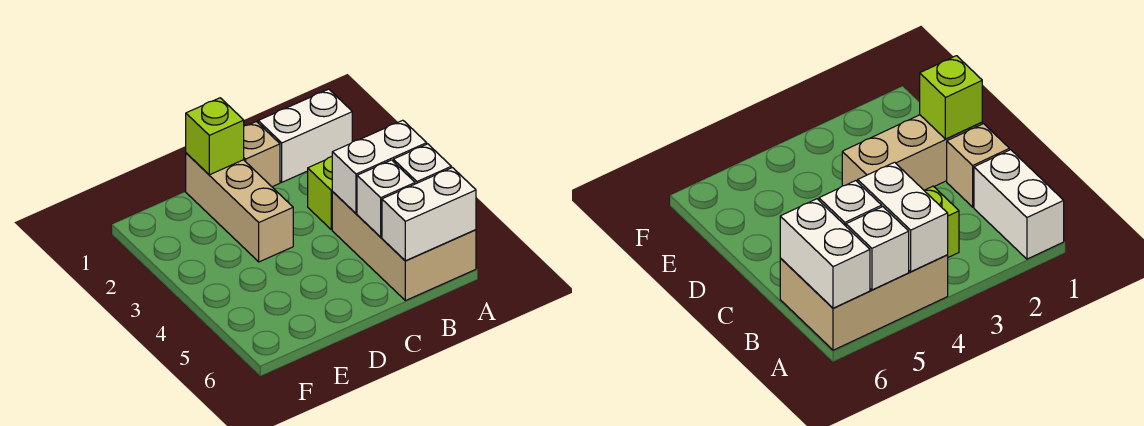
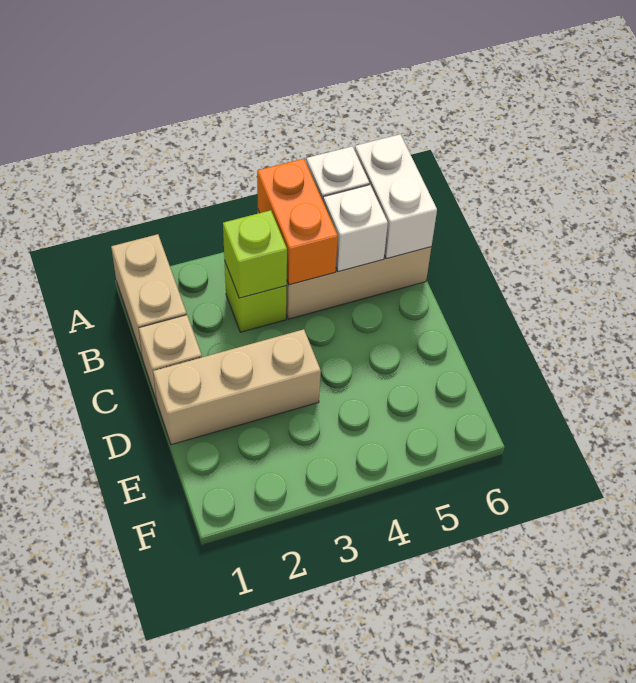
white brick A1:B1 level 1 -> tan brick A1:B1 level 1
white brick A4:B4 level 2 -> orange brick A4:B4 level 2
lime brick D1 level 2 -> lime brick B3 level 2

